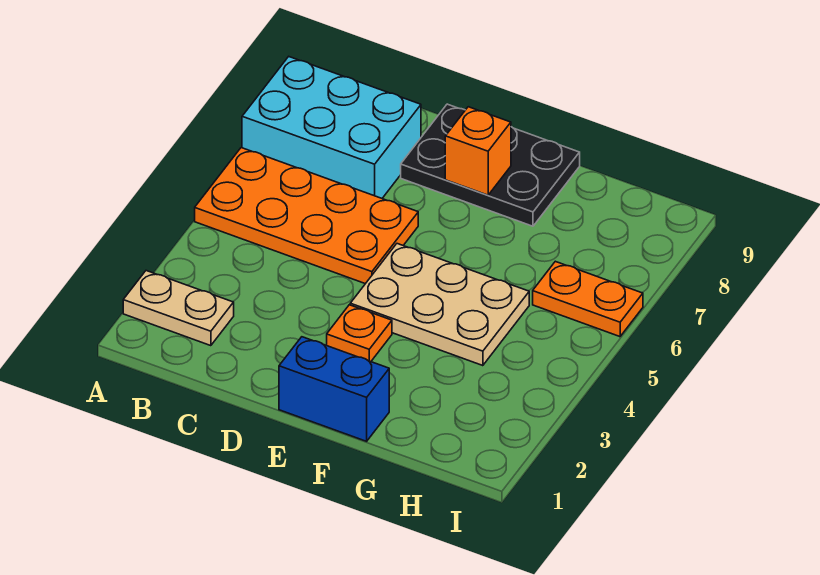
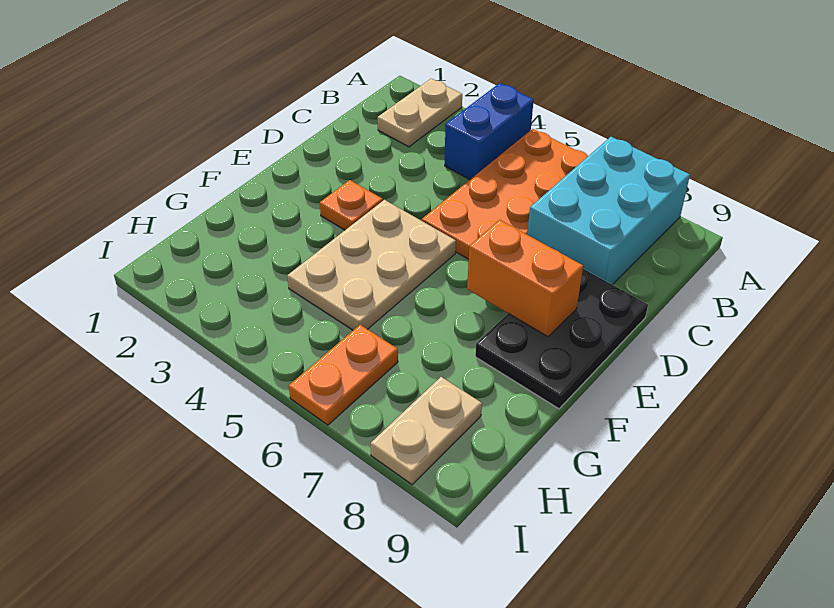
blue brick E1:F1 level 1 -> blue brick A4:B4 level 1
orange brick E8 level 2 -> orange brick E7:E8 level 2
none -> tan plate H8:I8 level 1

